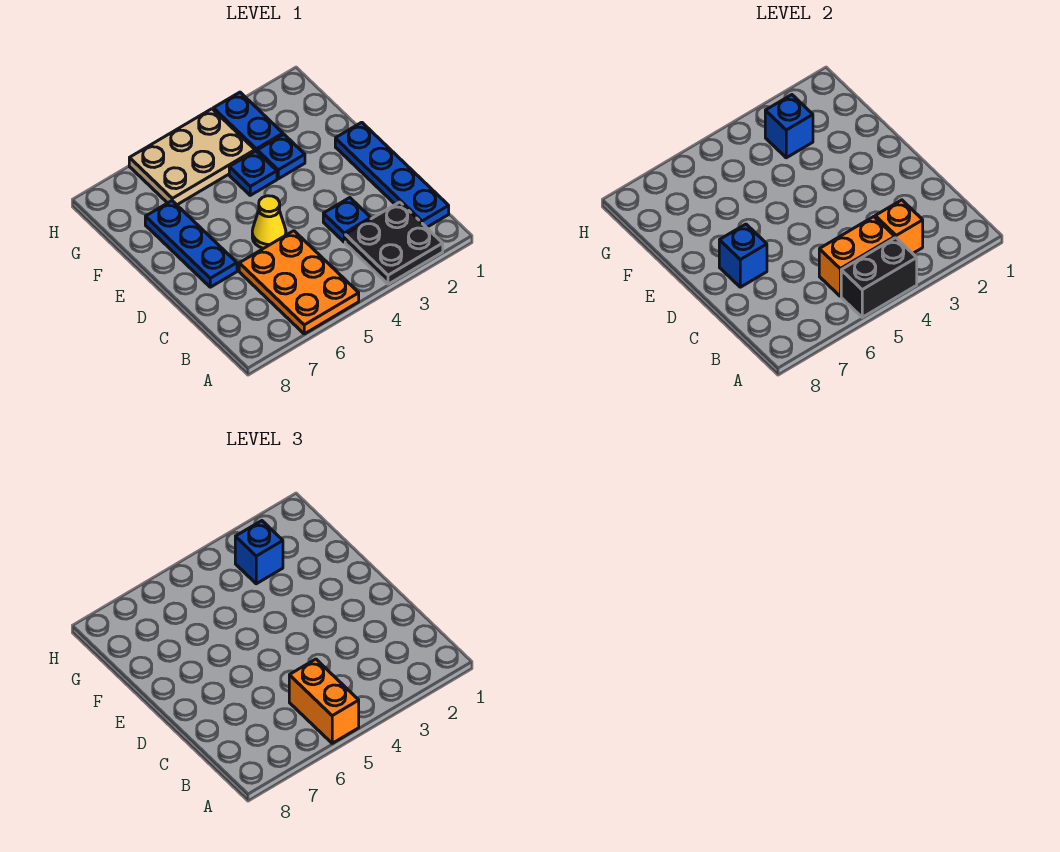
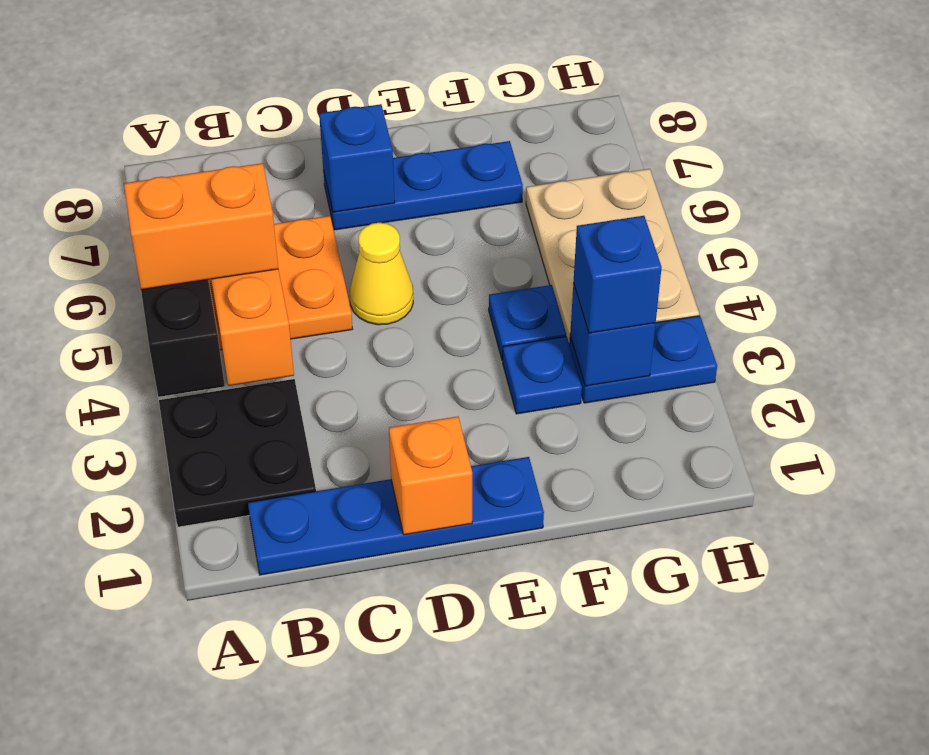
orange brick B3 level 2 -> orange brick D1 level 2
blue plate C3 level 1 -> none

